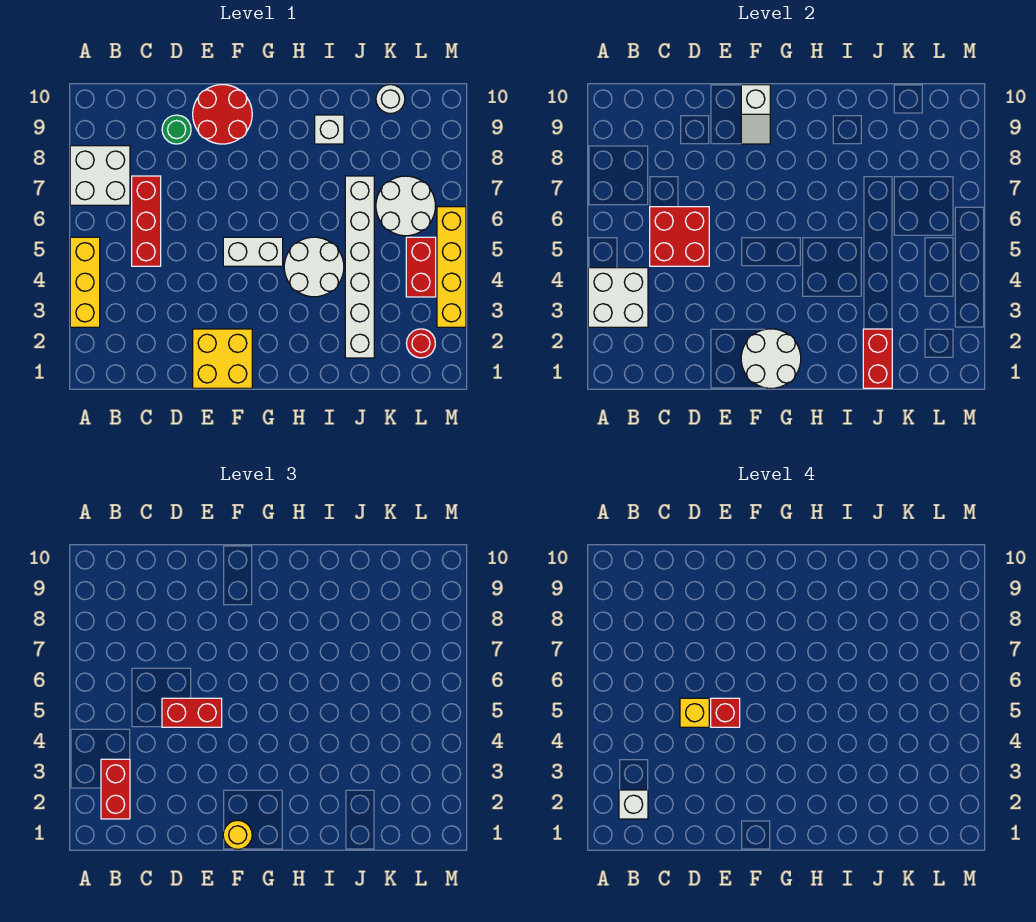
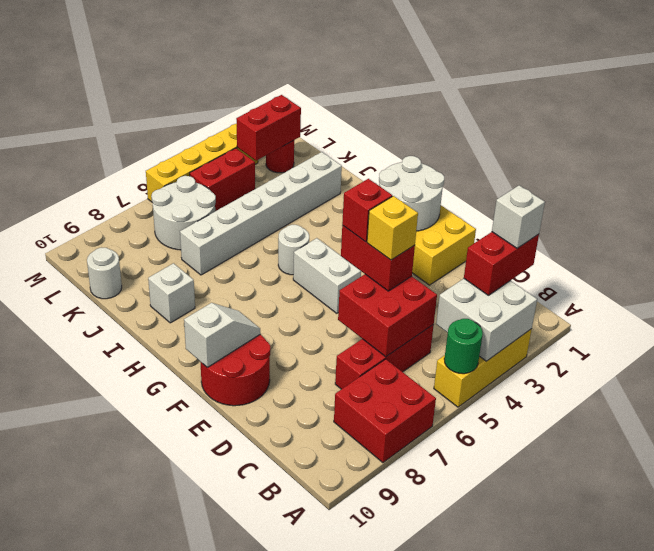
white brick A7:B8 level 1 -> red brick A7:B8 level 1
green round brick D9 level 1 -> green round brick A5 level 2
yellow round brick F1 level 3 -> none
white round brick H4:I5 level 1 -> white round brick H5 level 1
red brick J1:J2 level 2 -> red brick L2:L3 level 2

